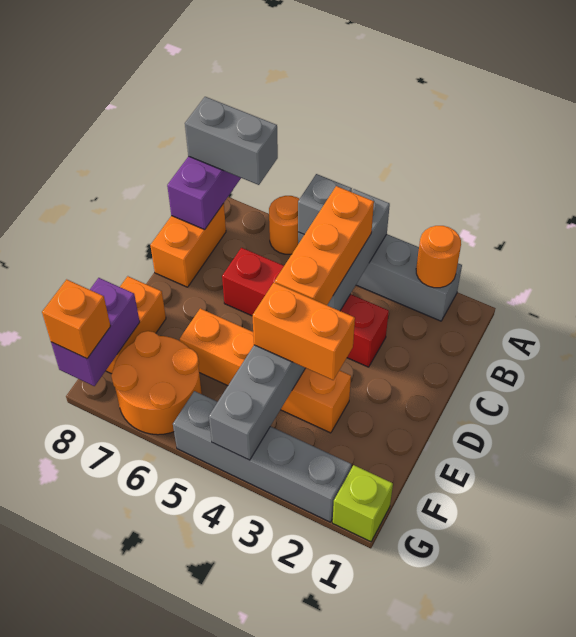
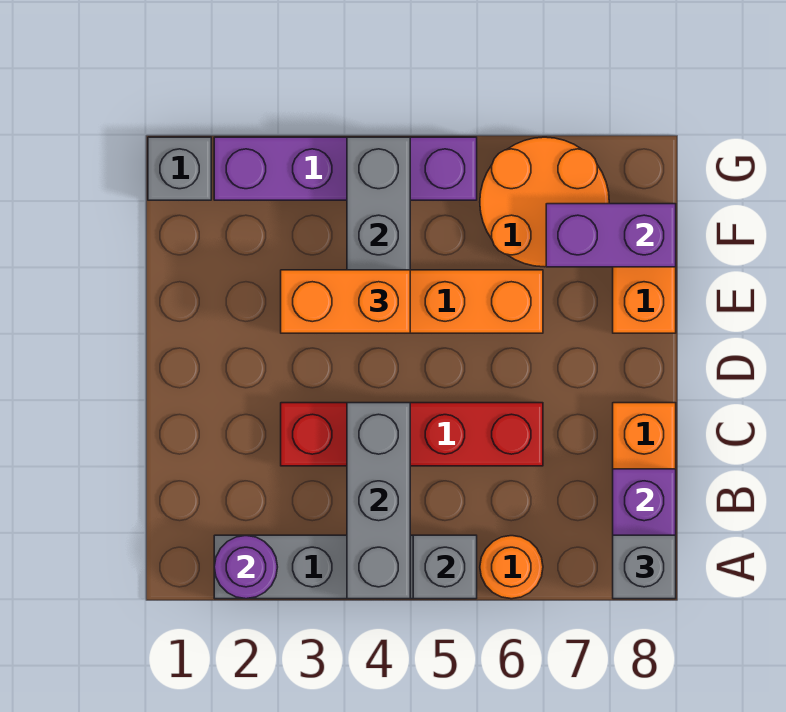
orange round brick A2 level 2 -> purple round brick A2 level 2
grey brick A7:A8 level 3 -> grey brick A8 level 3
orange brick B4:D4 level 3 -> none
purple brick F8:G8 level 2 -> purple brick F7:F8 level 2
lime brick G1 level 1 -> grey brick G1 level 1
grey brick G2:G5 level 1 -> purple brick G2:G5 level 1
orange brick G8 level 3 -> none

